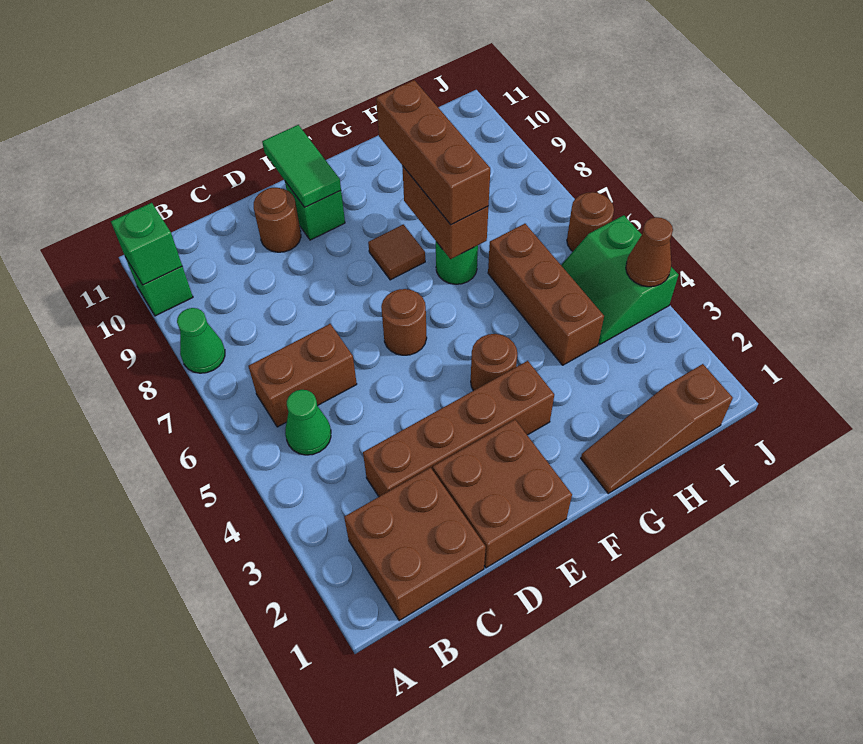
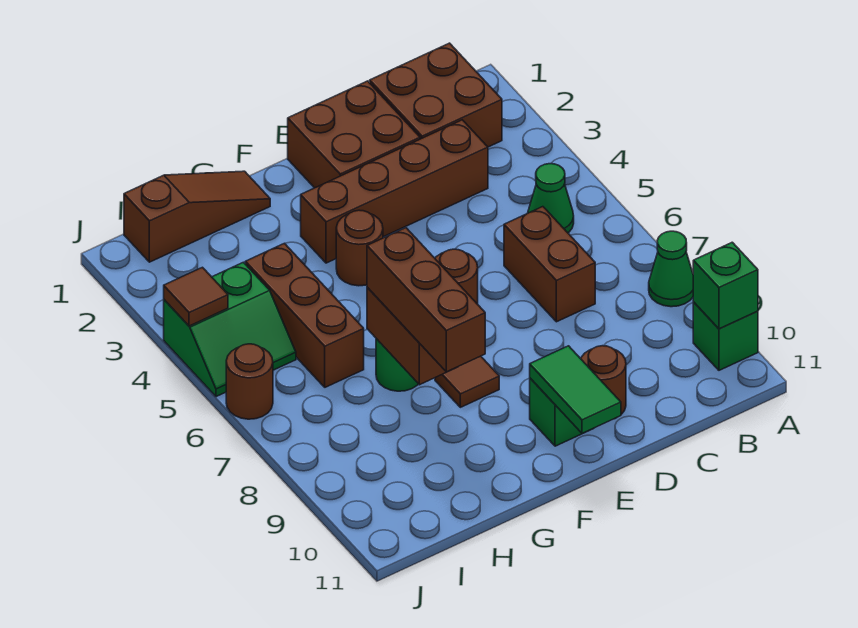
brown brick B6:C6 level 1 -> brown brick C6:C7 level 1
green slope I4:J5 level 1 top J -> green slope I4:J5 level 1 top 4
brown cone J4 level 2 -> brown tile J4 level 2

